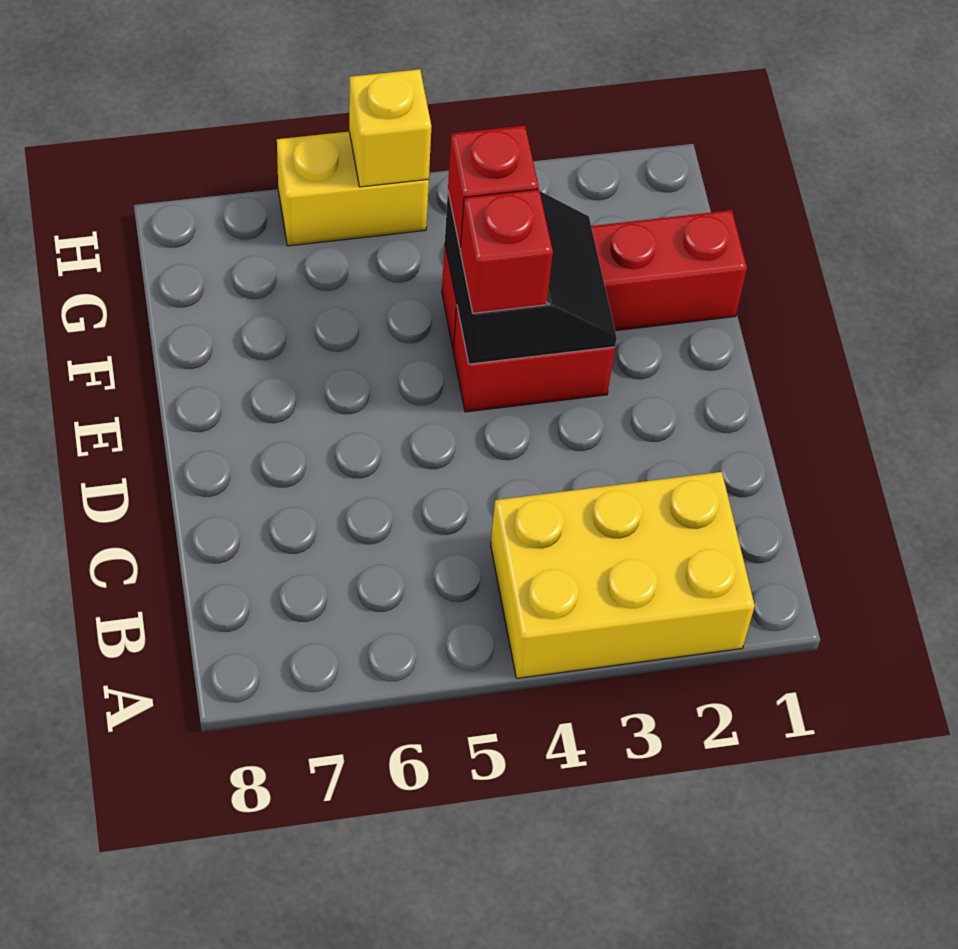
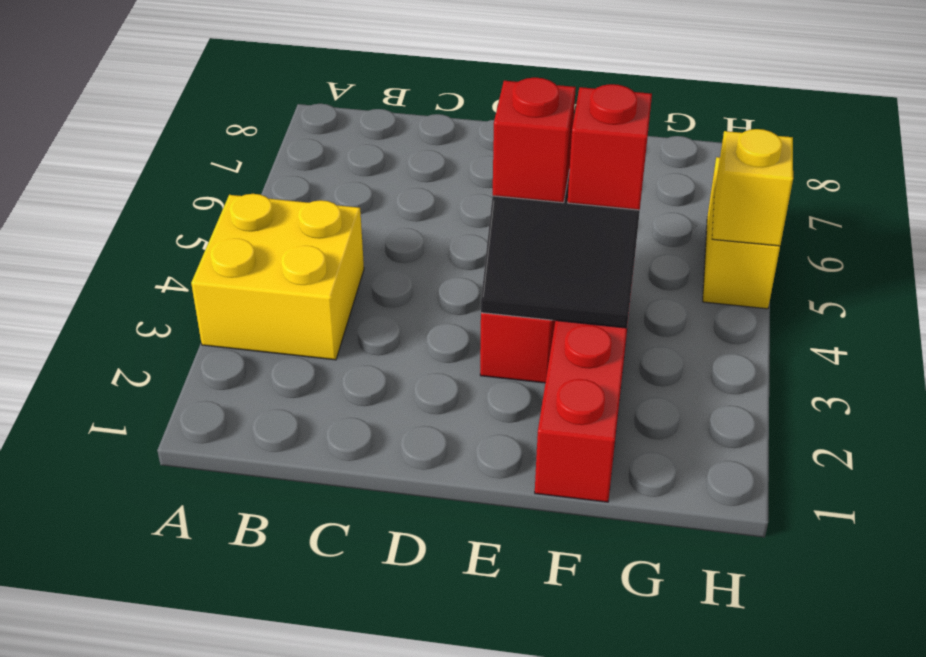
yellow brick A2:B4 level 1 -> yellow brick A3:B4 level 1

